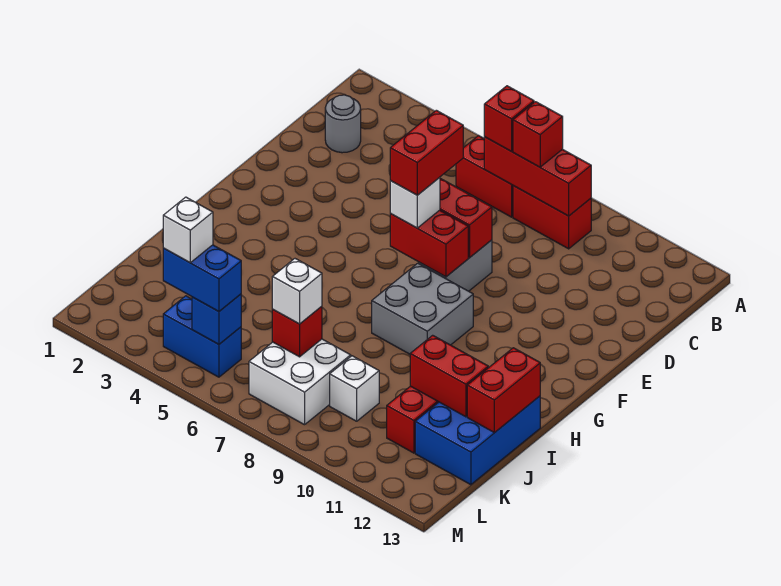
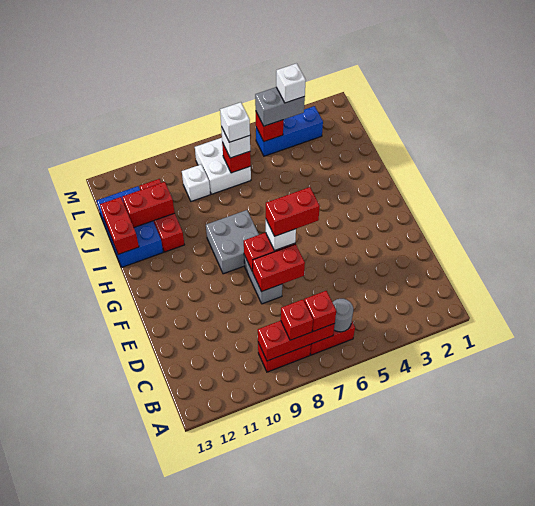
grey round brick C2 level 1 -> grey round brick B6 level 2
red brick E7:F7 level 4 -> red brick F6:F7 level 4
none -> white brick K7 level 4
blue brick L4:L5 level 1 -> blue brick L3:L5 level 1
blue brick L4:L5 level 3 -> grey brick L4:L5 level 3
blue brick L5 level 2 -> red brick L5 level 2

